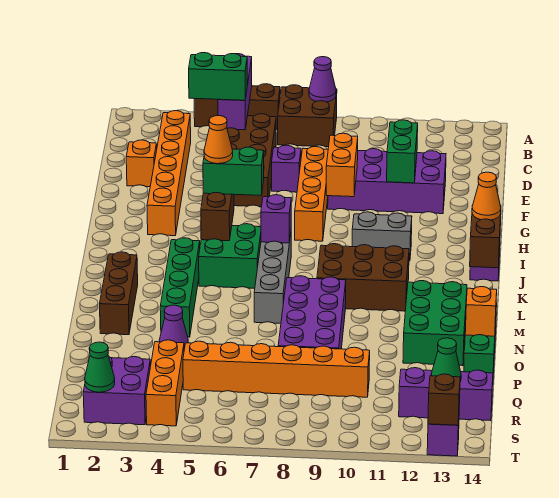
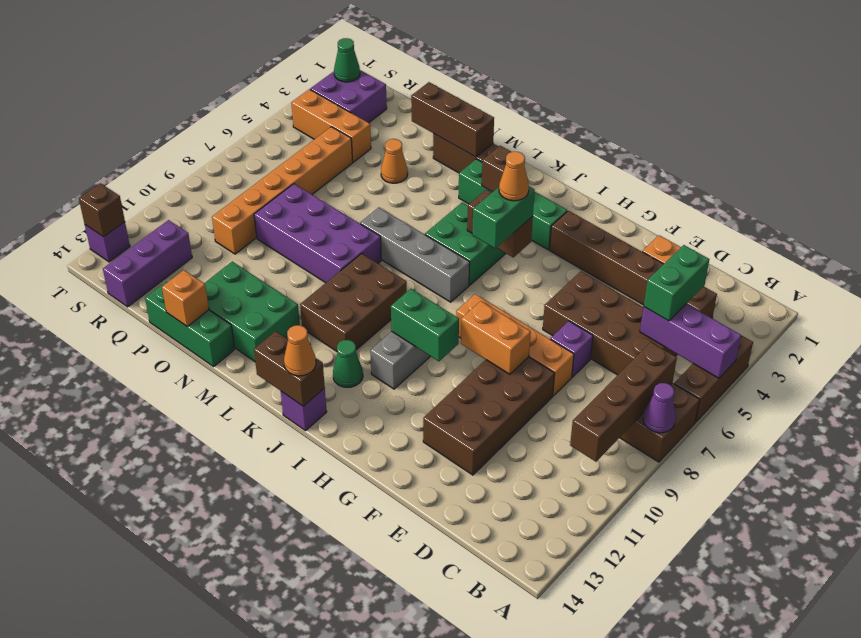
none -> brown brick B7:B10 level 2
orange brick C3:H3 level 1 -> brown brick C3:H3 level 1
purple brick E9:F12 level 1 -> brown brick E9:F12 level 1
green brick E11:F11 level 2 -> green brick H10:I10 level 2
purple brick J7 level 2 -> none
none -> brown brick K3 level 2
green brick K4:N4 level 1 -> green brick I3:L3 level 1
none -> brown brick M2:O2 level 2
purple cone O4 level 1 -> orange cone O4 level 1
green cone R13 level 2 -> green cone J12 level 1

